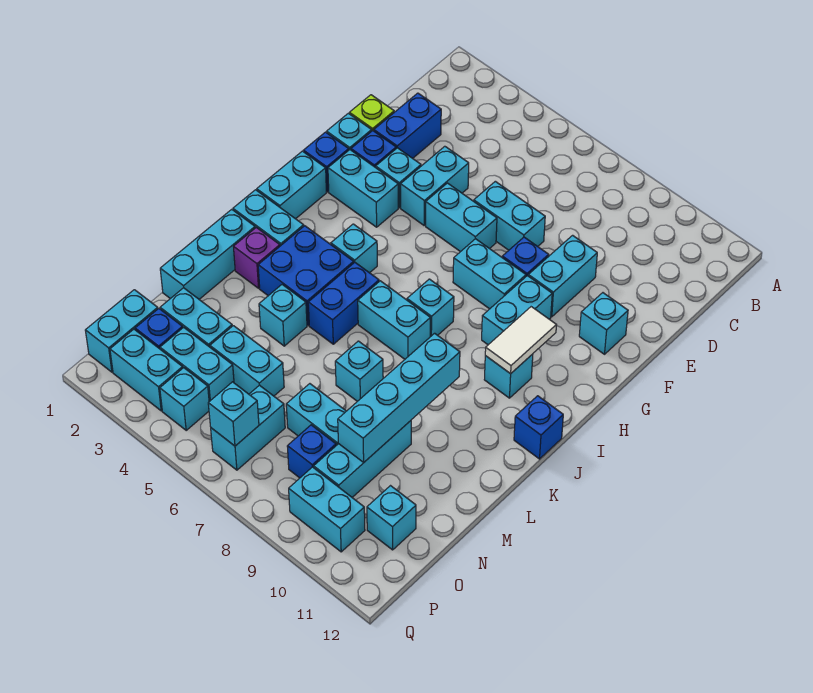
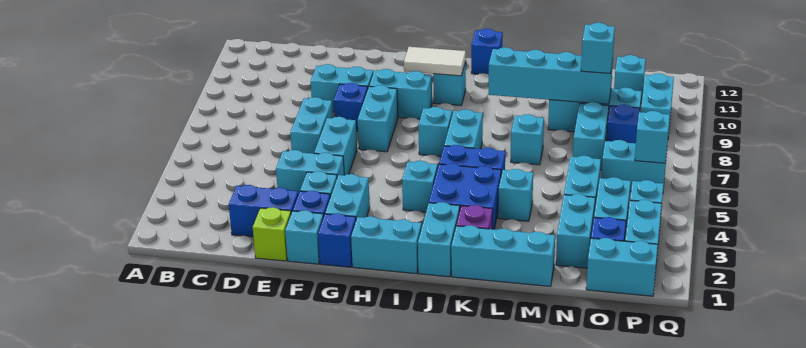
cyan brick F11 level 1 -> cyan brick N9 level 3

